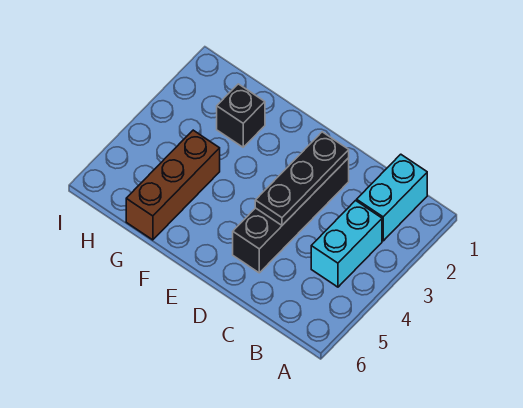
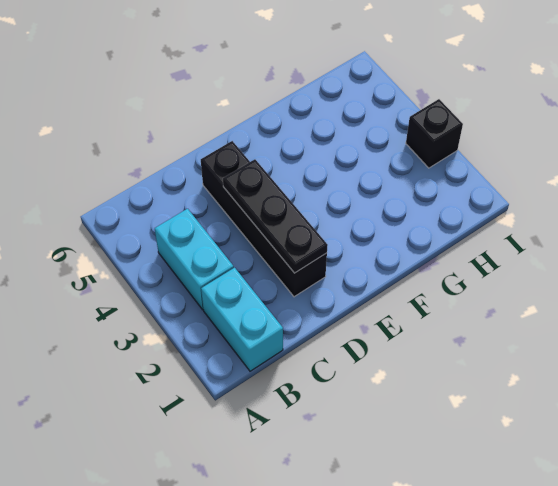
black brick G2 level 1 -> black brick I3 level 1
brown brick G4:G6 level 1 -> none

